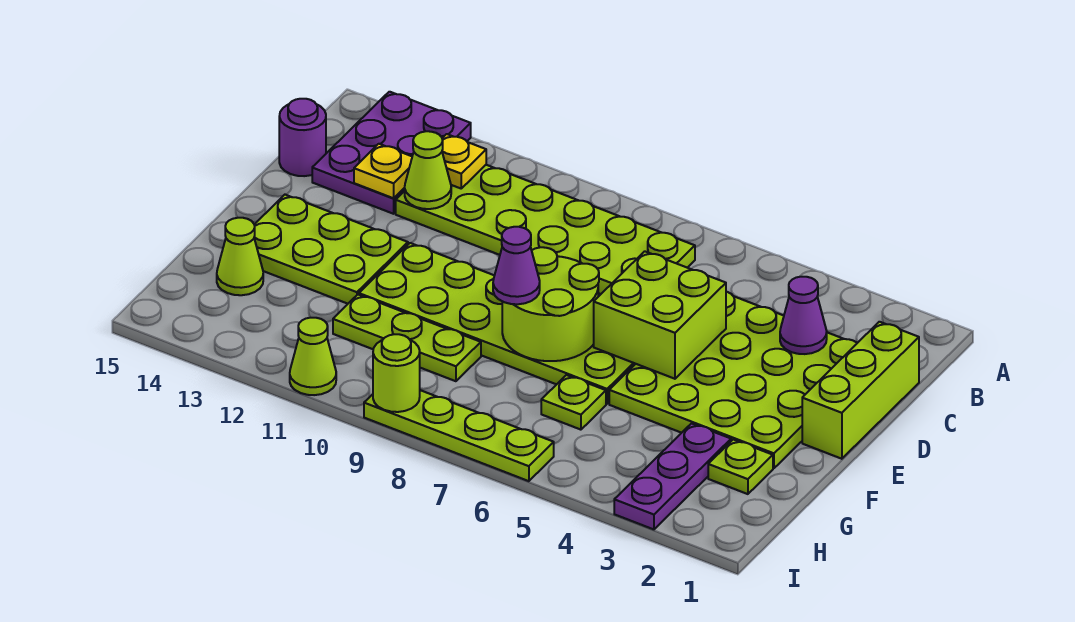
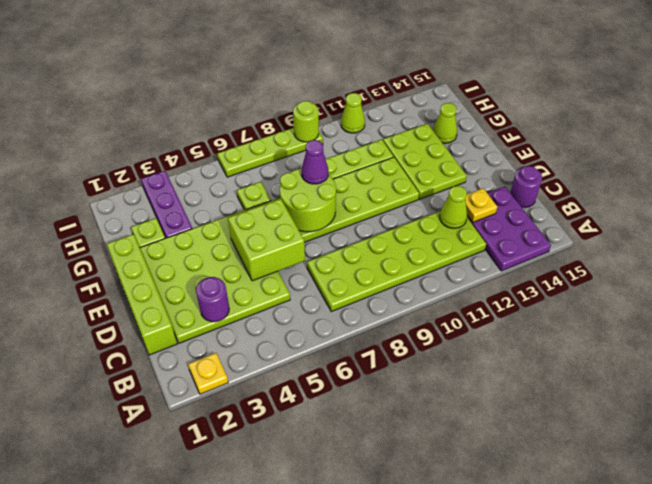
yellow plate B12 level 2 -> yellow plate A2 level 1
lime brick C1:E1 level 1 -> lime brick C1:F1 level 1
purple cone C3 level 2 -> purple round brick C3 level 2
lime plate E12:F14 level 1 -> lime plate E12:G13 level 1

